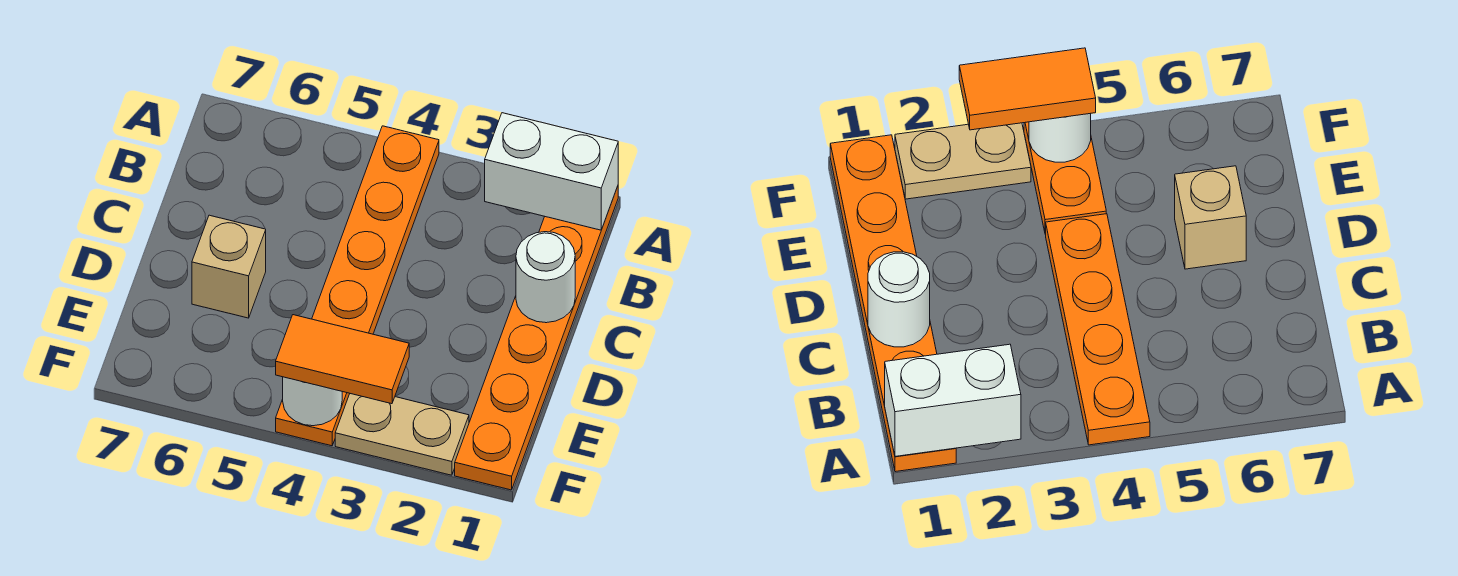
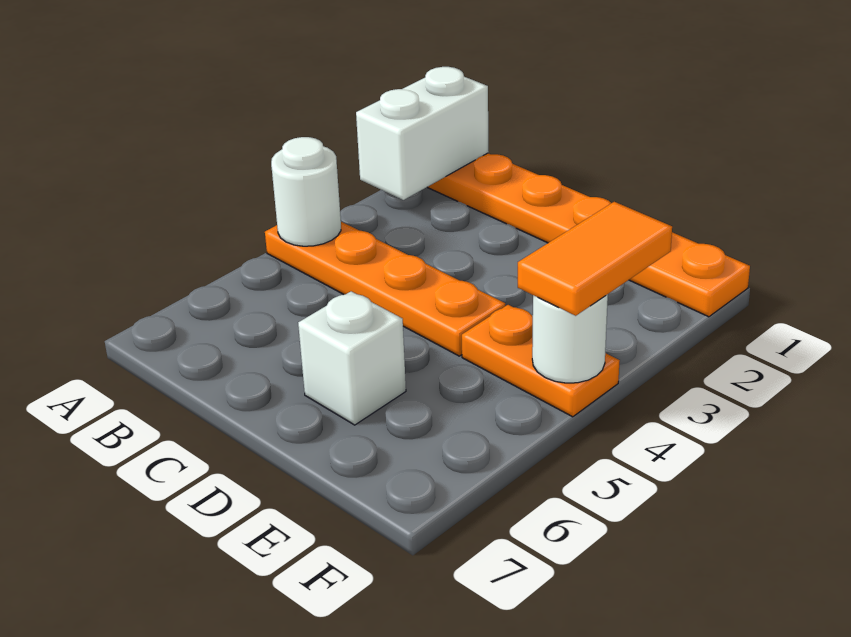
white round brick C1 level 2 -> white round brick A4 level 2
tan brick D6 level 1 -> white brick D6 level 1
tan plate F2:F3 level 1 -> none

